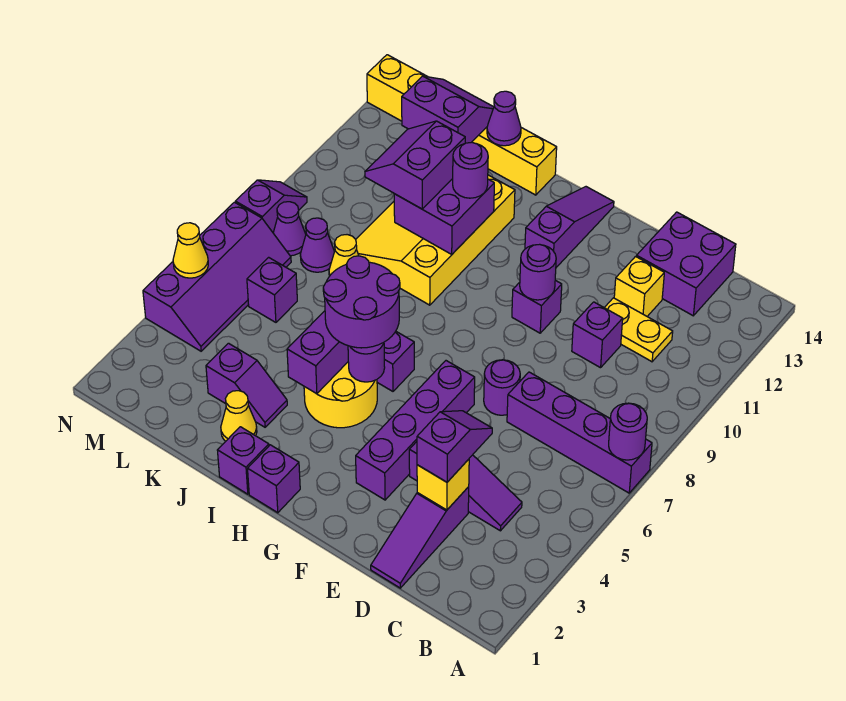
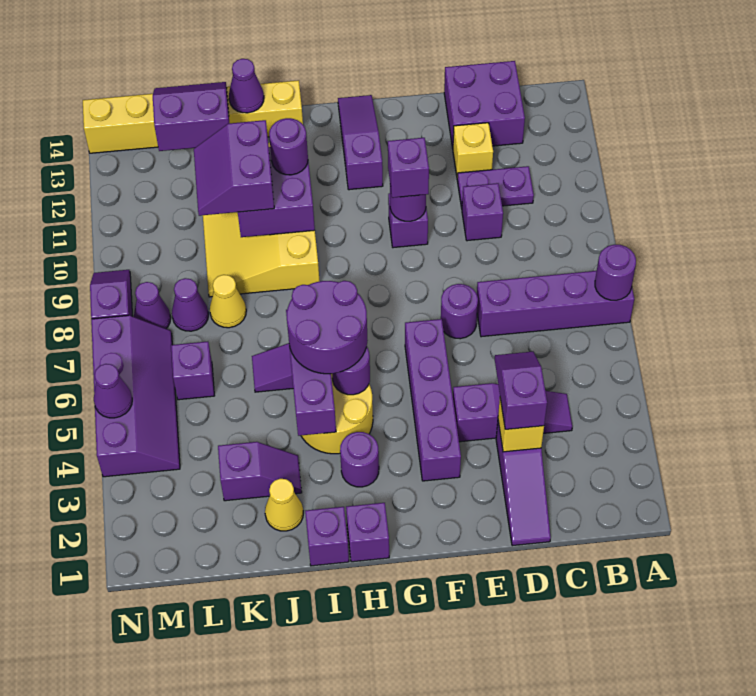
yellow plate C11:D11 level 1 -> purple plate C11:D11 level 1
none -> purple brick F10 level 3
none -> purple round brick H3 level 1
yellow cone N5 level 2 -> purple cone N5 level 2

